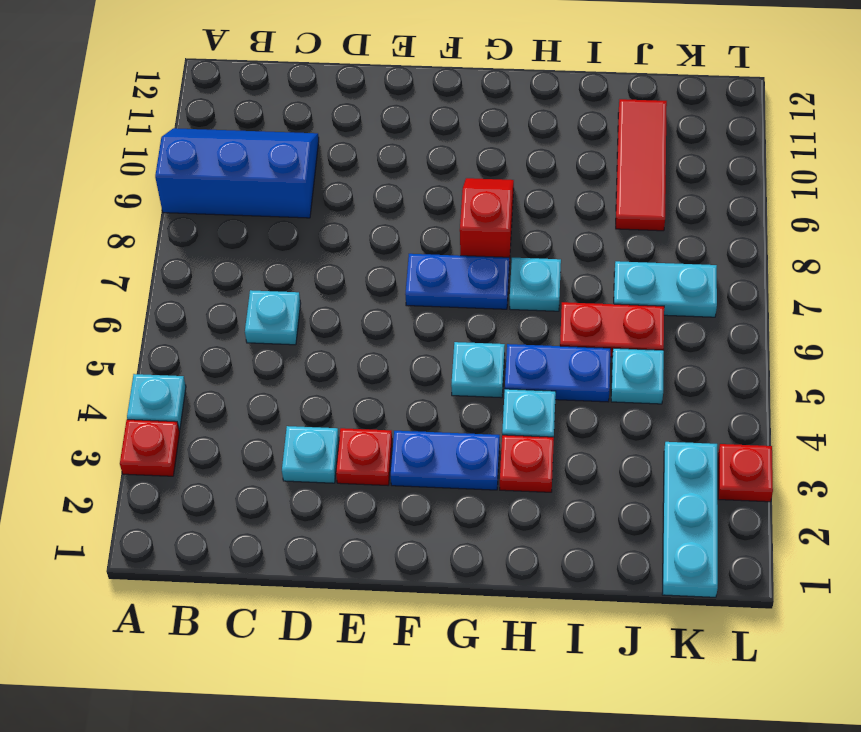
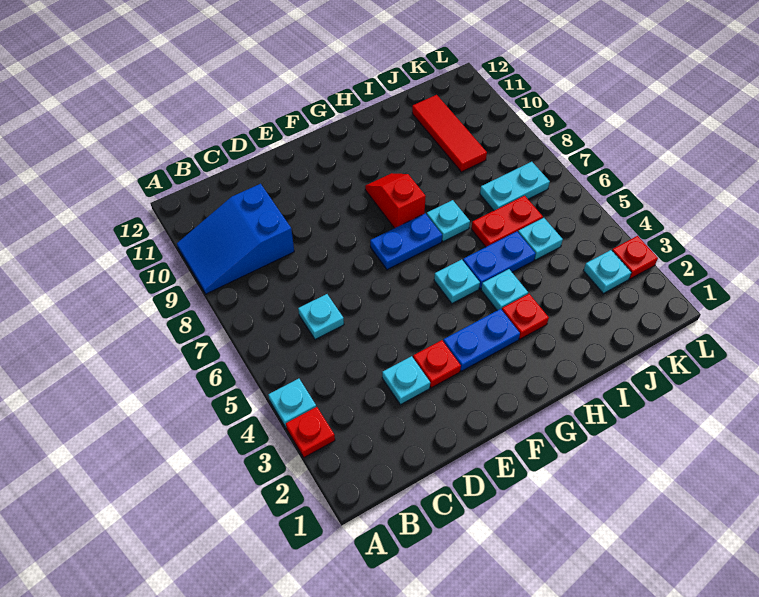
blue slope A9:C10 level 1 top 9 -> blue slope A9:C10 level 1 top C
cyan plate K1:K3 level 1 -> cyan plate K3 level 1

